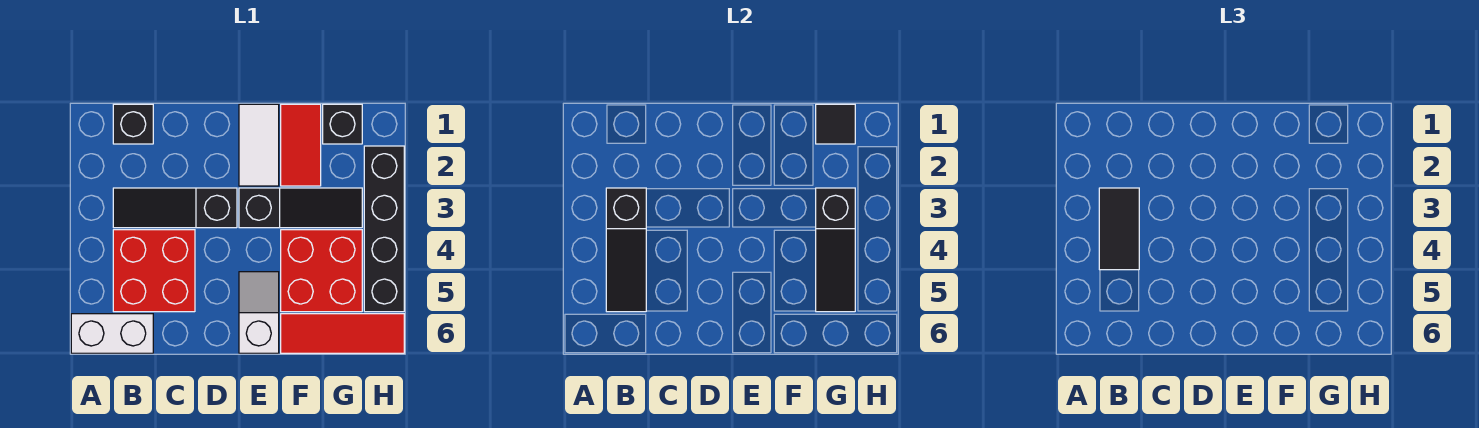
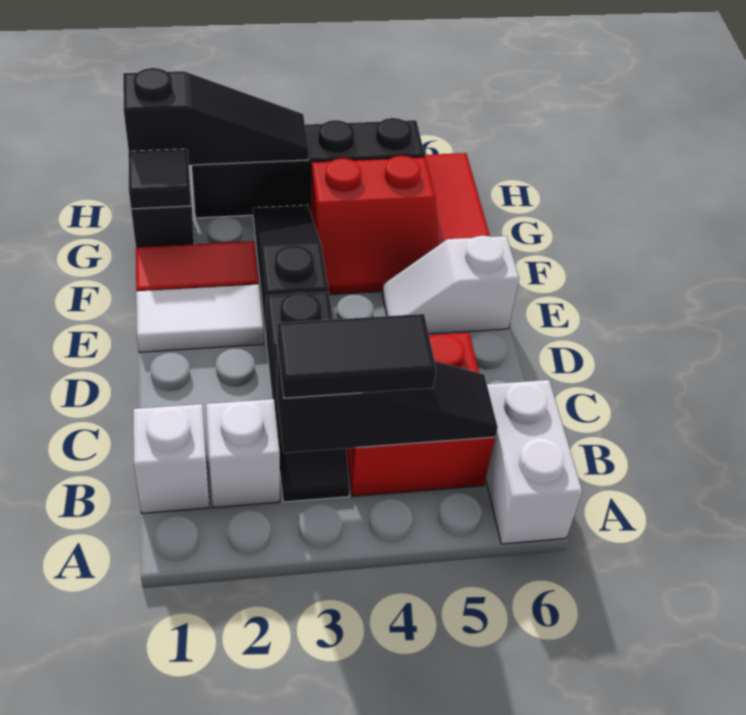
black brick B1 level 1 -> white brick B1 level 1
none -> white brick B2 level 1
red brick F4:G5 level 1 -> red slope F4:G5 level 1 top G
black slope G3:G5 level 2 top 3 -> black slope H1:H3 level 2 top 1

